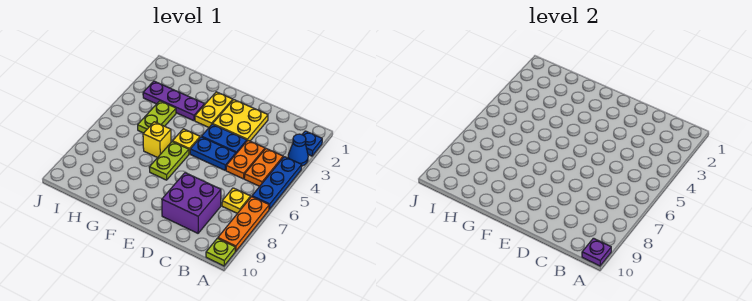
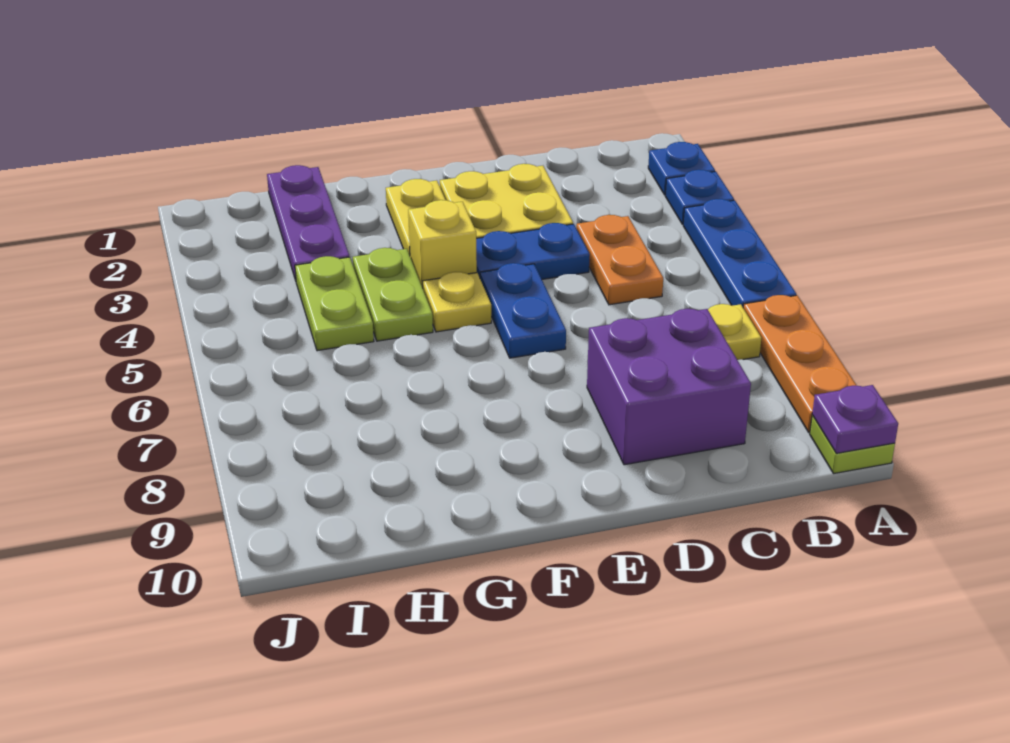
blue cone A3 level 1 -> blue plate A3 level 1
orange plate B4:B5 level 1 -> none
blue plate D5:E5 level 1 -> blue plate E5:E6 level 1
lime plate F6:F7 level 1 -> lime plate G4:G5 level 1
purple plate G3:I3 level 1 -> purple plate H1:H3 level 1
yellow brick G6 level 1 -> yellow brick F4 level 1

